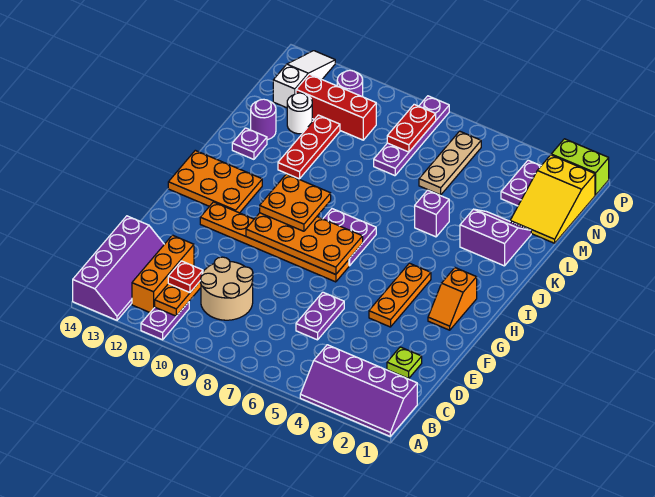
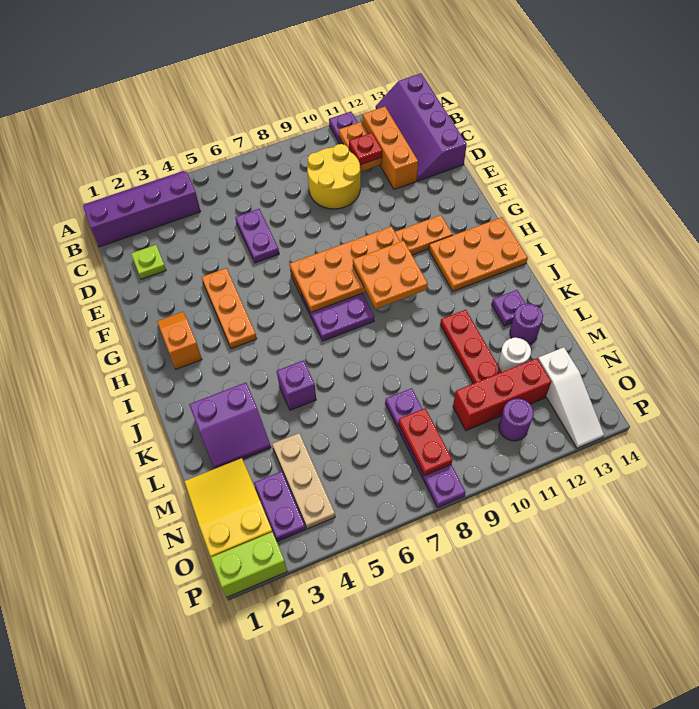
tan round brick C9:D10 level 1 -> yellow round brick C9:D10 level 1
tan plate M6:O6 level 1 -> tan plate M4:O4 level 1

